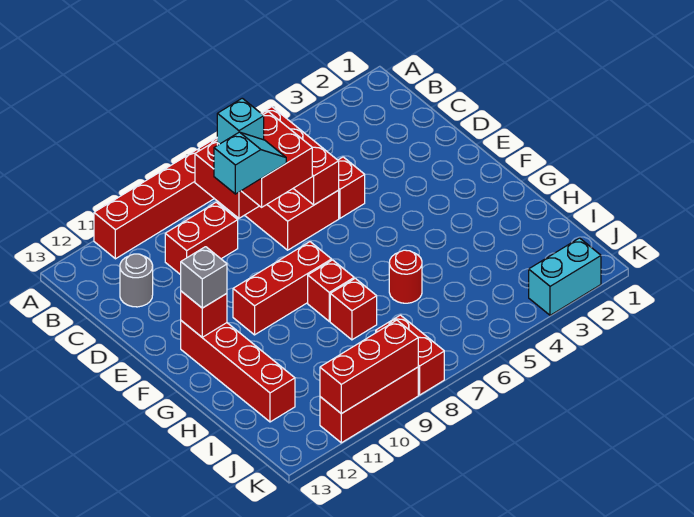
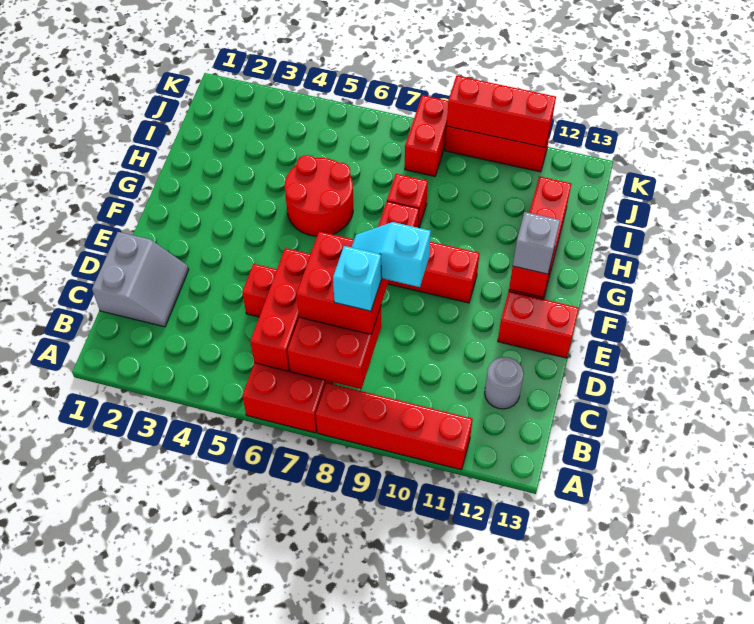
none -> grey slope C1:D2 level 1 top 1
red brick C9:C10 level 1 -> red brick E12:E13 level 1
red round brick H6 level 1 -> red round brick G5:H6 level 1
cyan brick K2:K3 level 1 -> none

